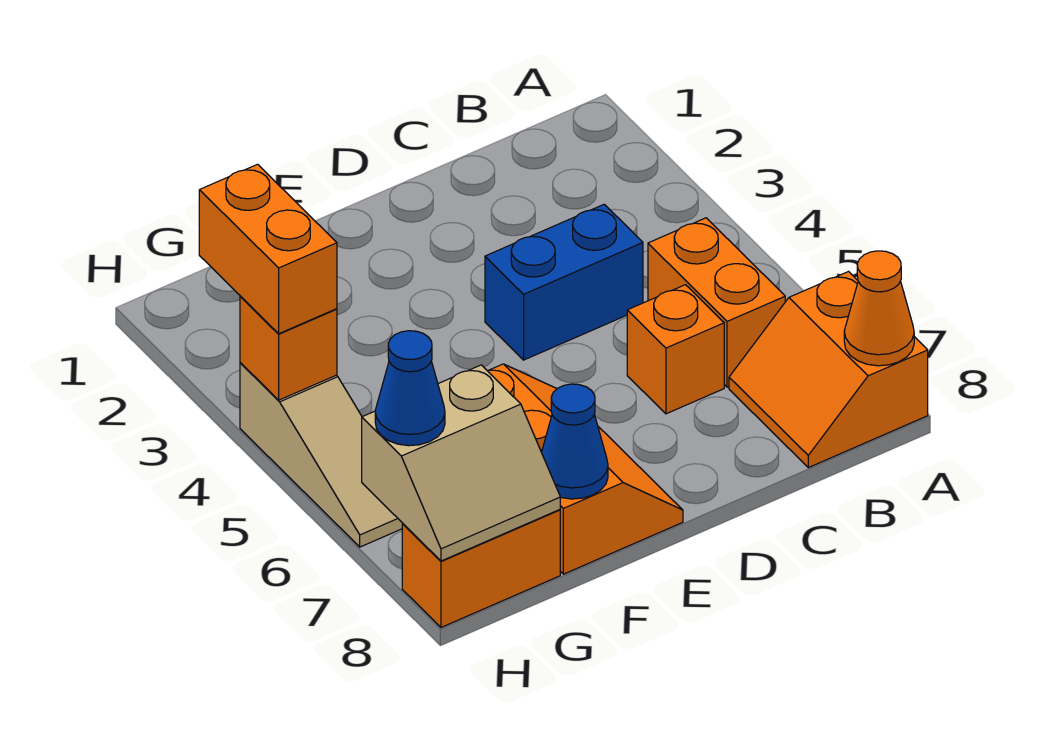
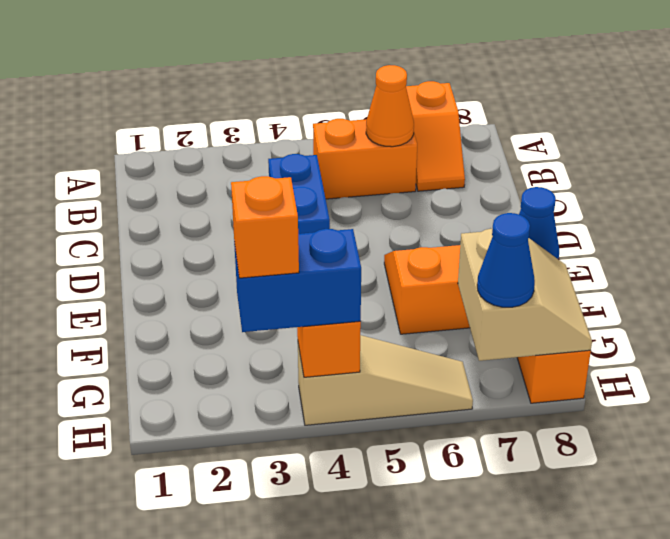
orange slope A7:B8 level 1 top A -> orange slope A7:B7 level 1 top A
orange cone A8 level 2 -> orange cone B6 level 2
orange brick C6 level 1 -> orange brick H3 level 4
orange brick H3:H4 level 3 -> blue brick H3:H4 level 3

